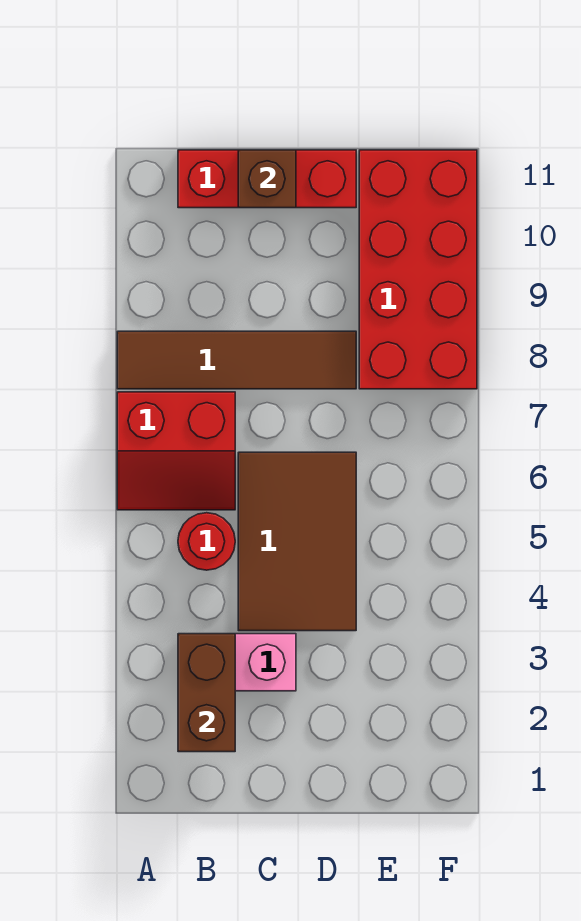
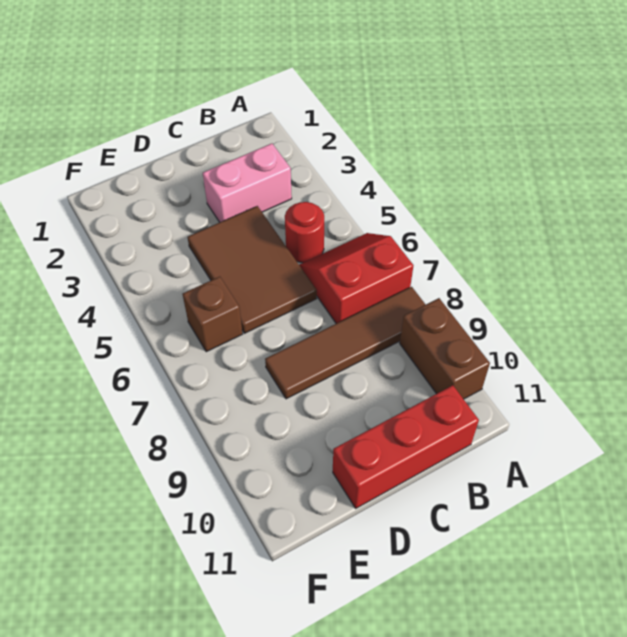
brown brick B2:B3 level 2 -> brown brick A9:A10 level 1
brown brick C11 level 2 -> brown brick E6 level 1
red brick E8:F11 level 1 -> none

